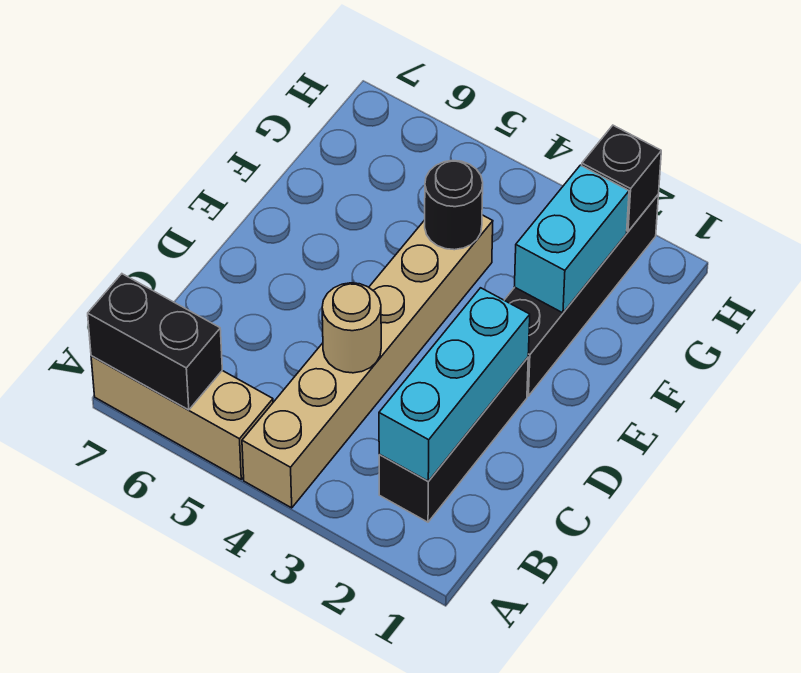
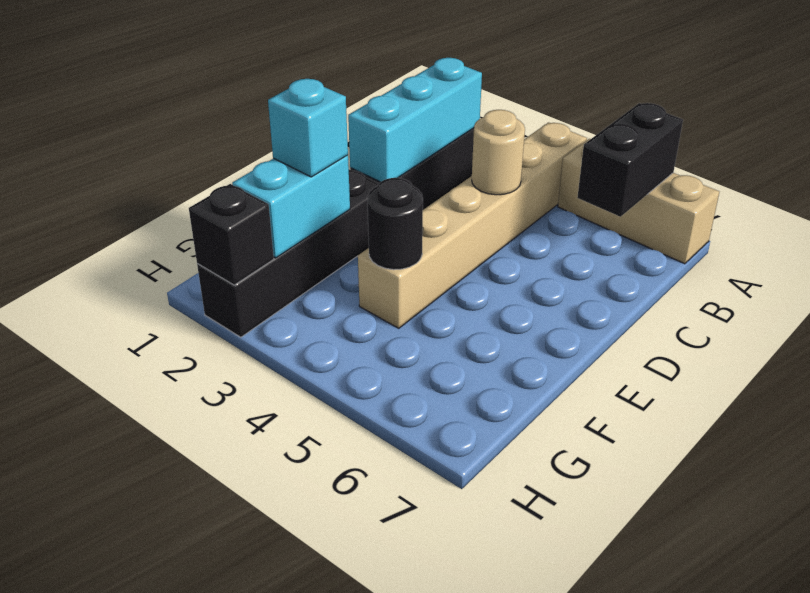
black brick A6:A7 level 2 -> black brick A6:B6 level 2
none -> cyan brick F2 level 3

